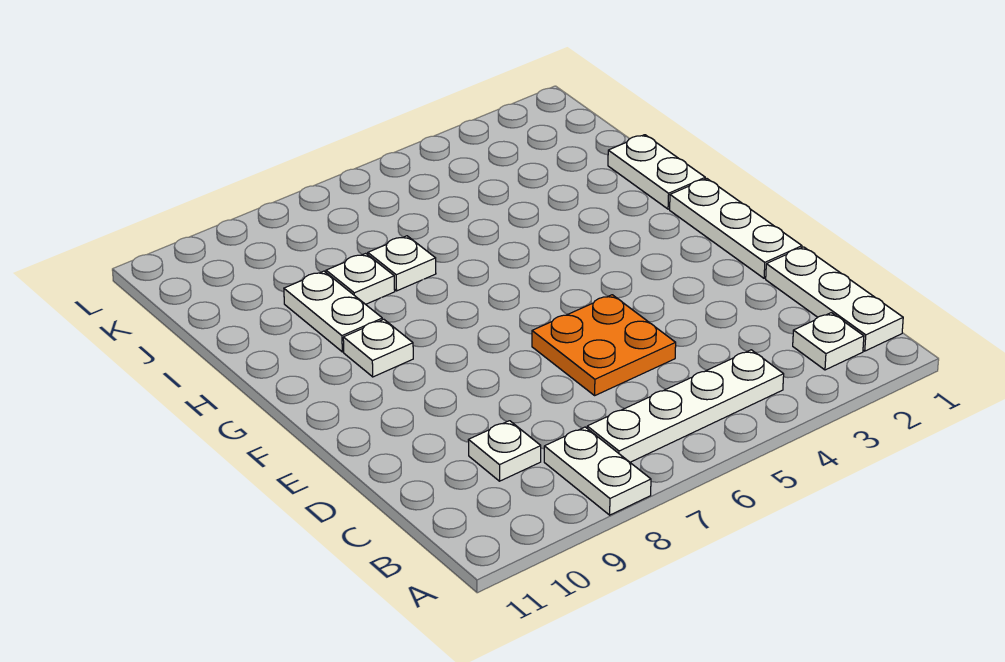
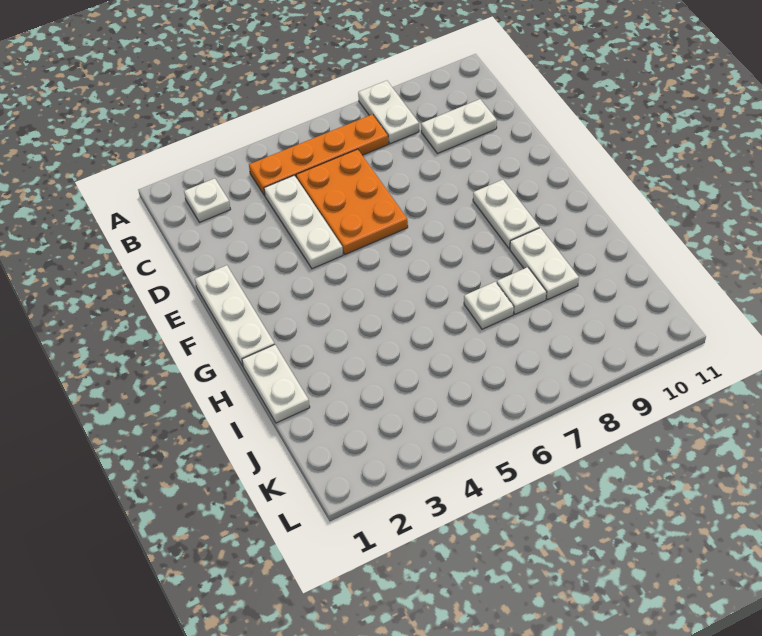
white plate B1:D1 level 1 -> white plate C4:E4 level 1
white plate B4:B7 level 1 -> orange plate B4:B7 level 1
white plate C9 level 1 -> white plate C9:C10 level 1
orange plate D5:E6 level 1 -> orange plate C5:E6 level 1
white plate G9 level 1 -> white plate F9:G9 level 1

